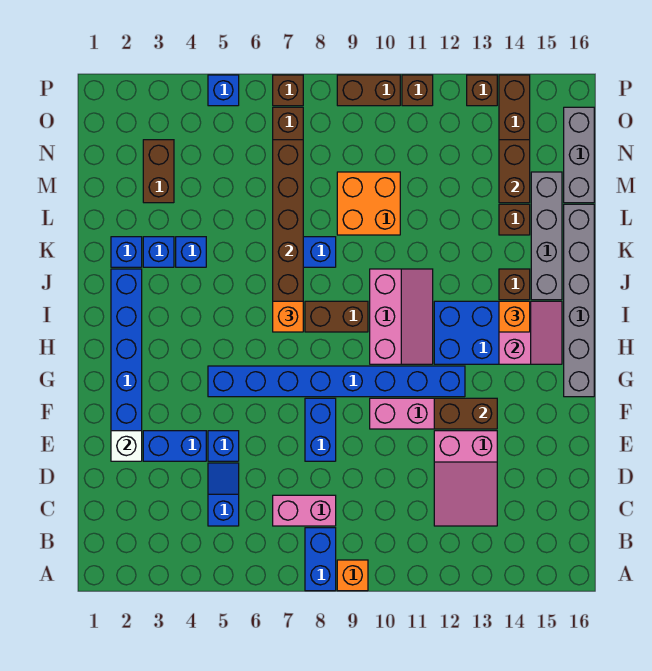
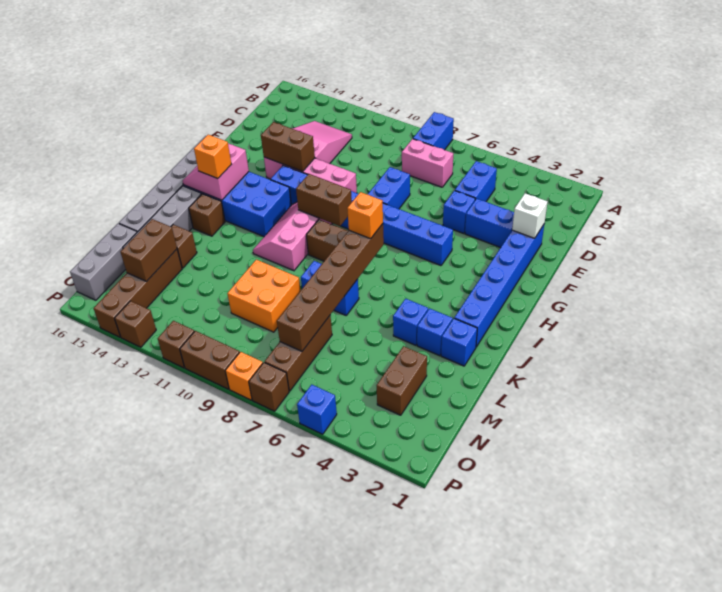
orange brick A9 level 1 -> orange brick P8 level 1
blue slope C5:D5 level 1 top C -> blue brick C5:D5 level 1
none -> brown brick H9:H10 level 2

